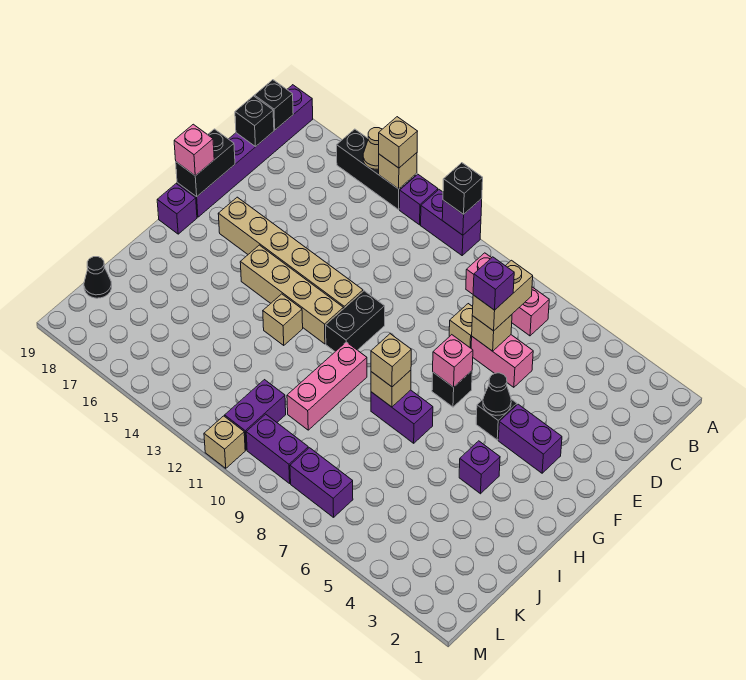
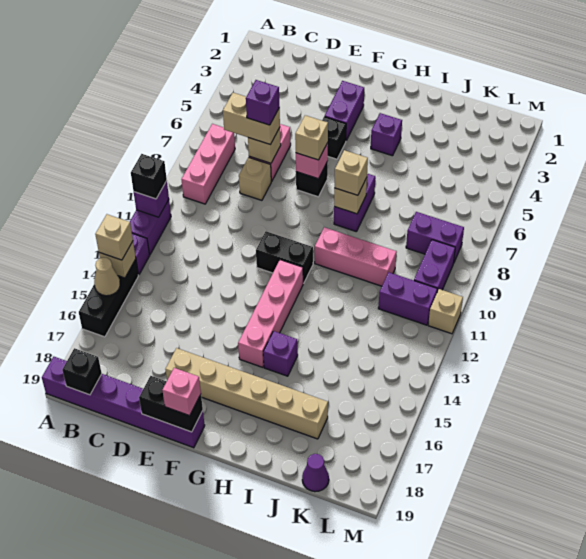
black brick C19 level 2 -> none
black cone F5 level 2 -> none
tan brick F12:F17 level 1 -> tan brick E17:J17 level 1
tan brick G12:G15 level 1 -> pink brick G12:G15 level 1
purple brick G19 level 1 -> purple brick H15 level 1
tan brick H13 level 1 -> tan brick F7 level 3
black cone K19 level 1 -> purple cone K19 level 1
purple brick L7:L8 level 1 -> purple brick K8:L8 level 1

